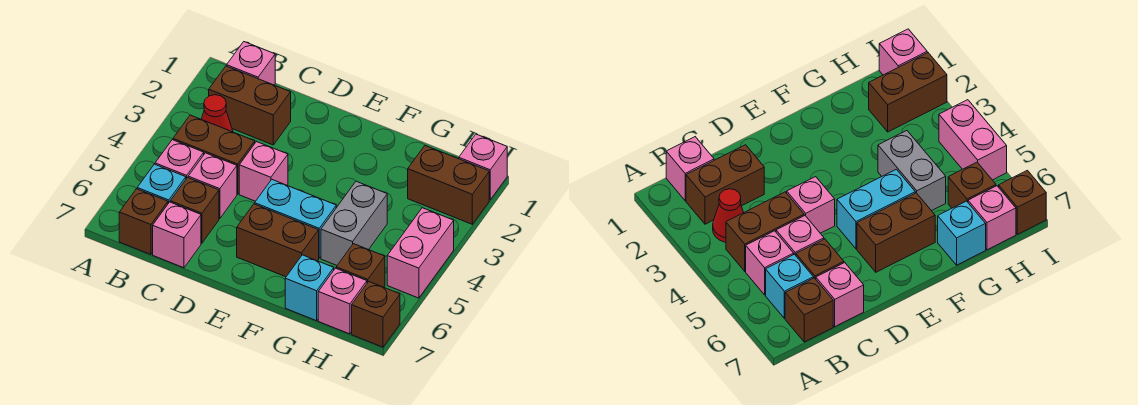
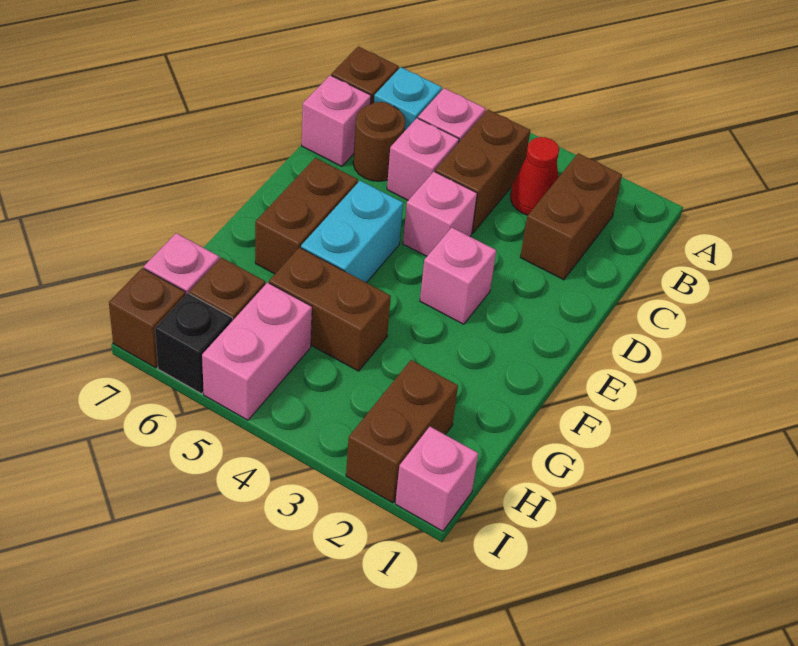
pink brick B1 level 1 -> pink brick E3 level 1
brown brick C6 level 1 -> brown round brick C6 level 1
grey brick G4:G5 level 1 -> brown brick G4:G5 level 1
cyan brick G7 level 1 -> none
pink brick I4:I5 level 1 -> pink brick H5:I5 level 1
none -> black brick I6 level 1

